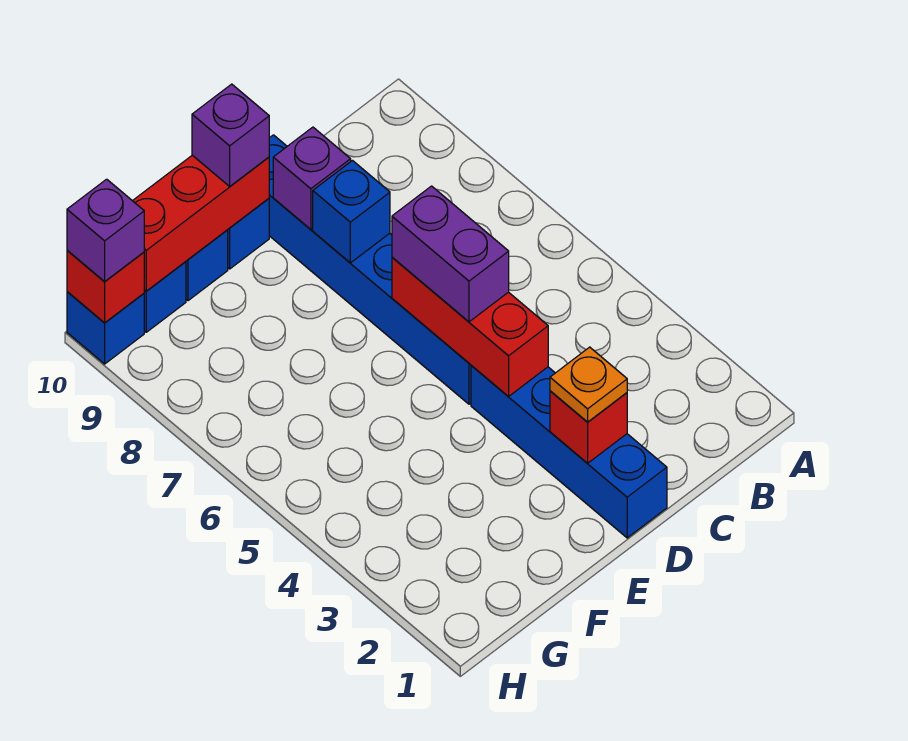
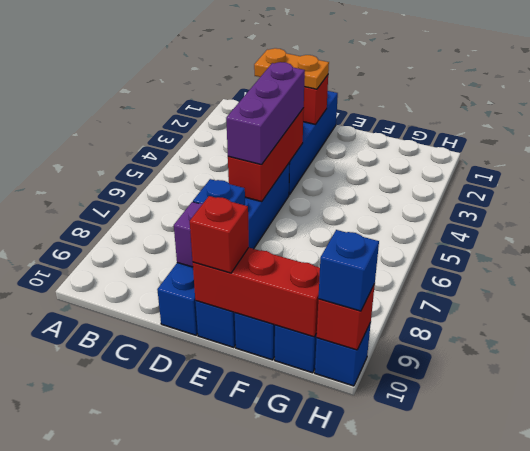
orange plate D2 level 3 -> orange plate C2:D2 level 3
purple brick D5:D6 level 3 -> purple brick D4:D6 level 3
purple brick E10 level 3 -> red brick E10 level 3
purple brick H10 level 3 -> blue brick H10 level 3

